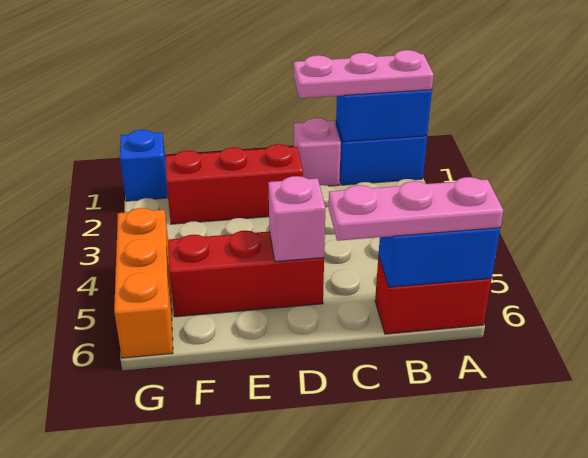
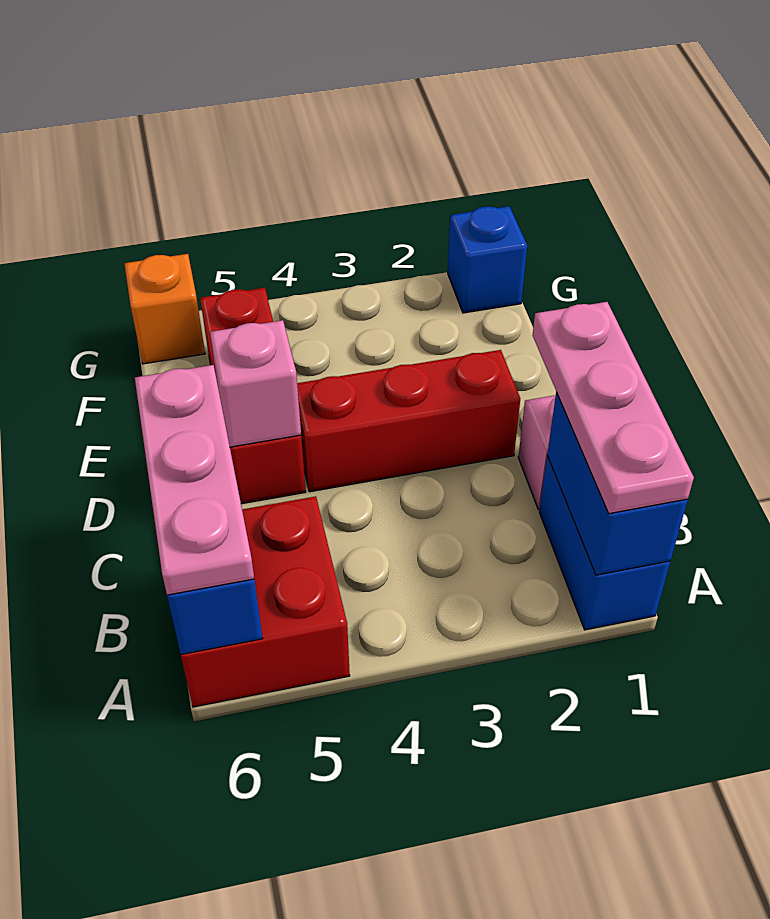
red brick A6:B6 level 1 -> red brick A5:B6 level 1
red brick D2:F2 level 1 -> red brick D2:D4 level 1
orange brick G4:G6 level 1 -> orange brick G6 level 1

